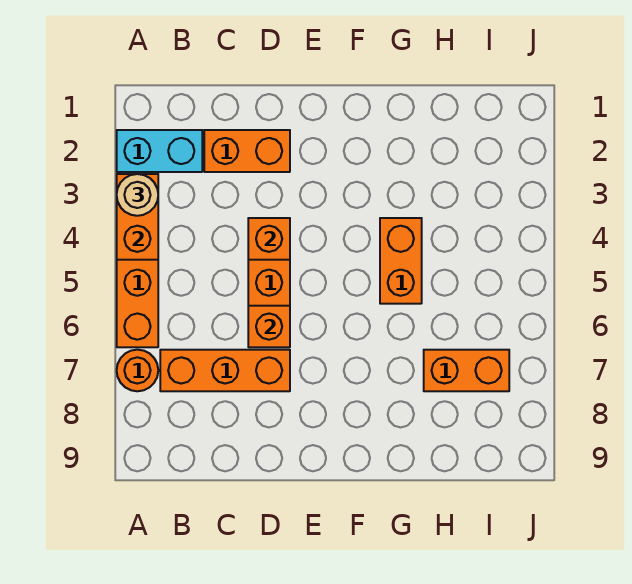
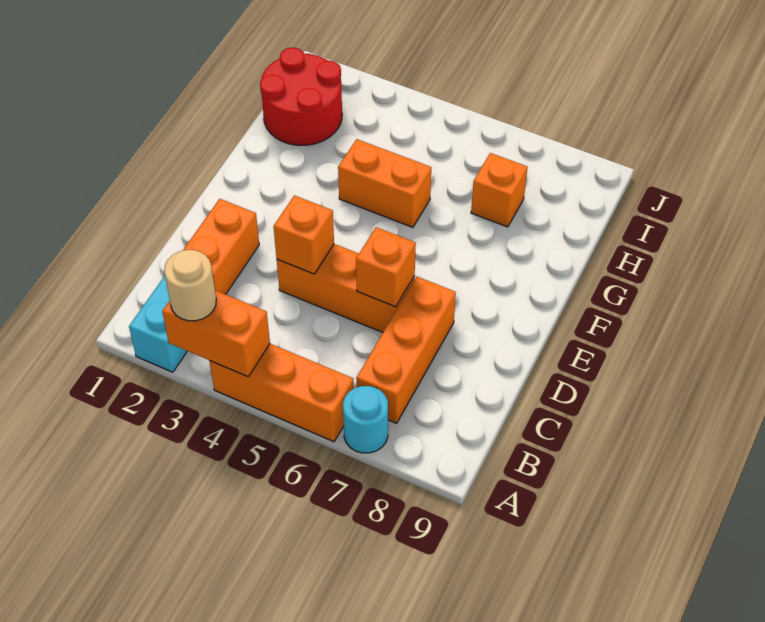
orange round brick A7 level 1 -> cyan round brick A7 level 1
none -> red round brick H1:I2 level 1
orange brick H7:I7 level 1 -> orange brick H7 level 1

